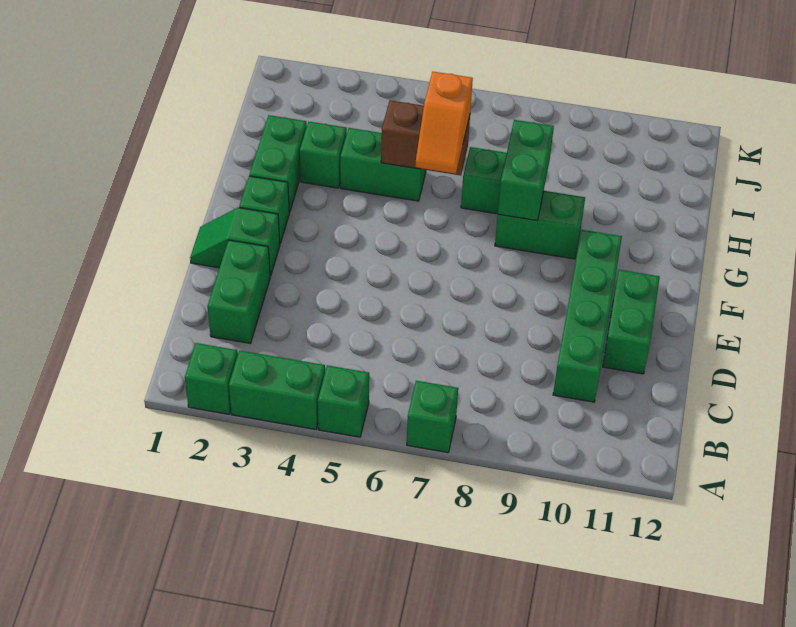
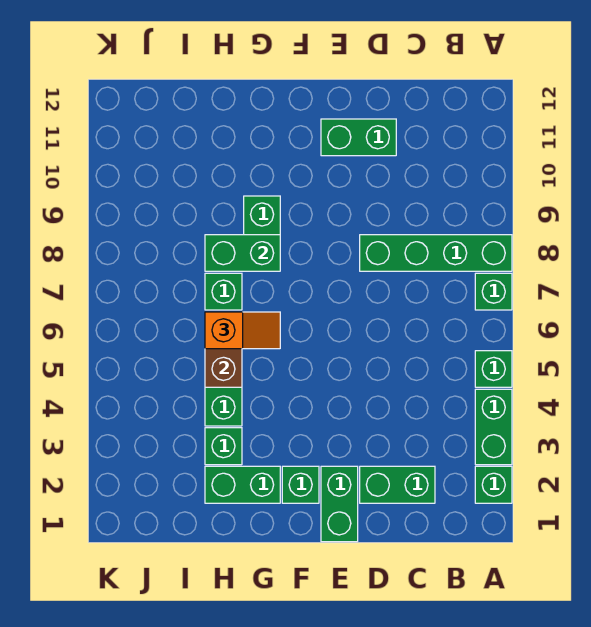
green brick C10:F10 level 1 -> green brick A8:D8 level 1
green slope E1:E2 level 1 top 2 -> green brick E1:E2 level 1

